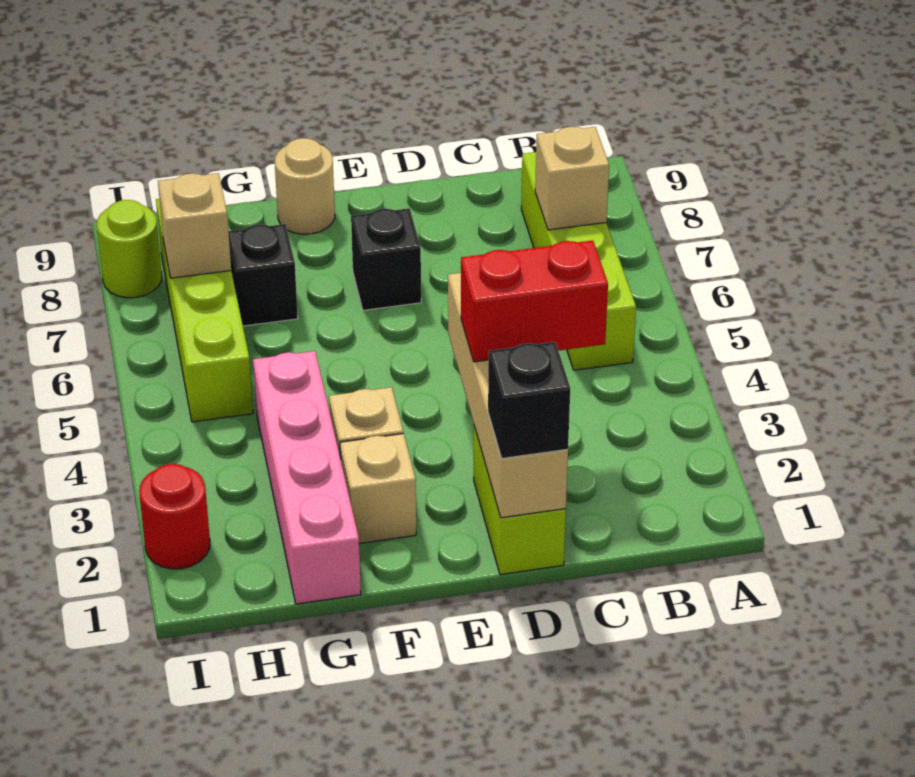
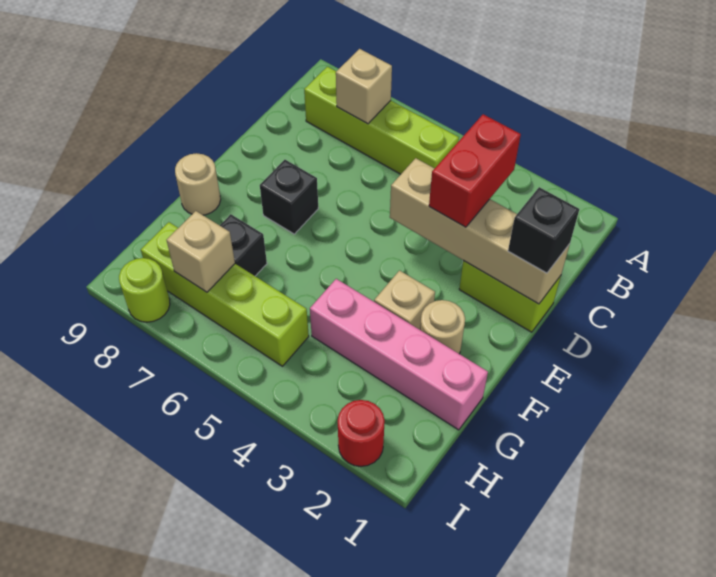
tan brick F2 level 1 -> tan round brick F2 level 1

